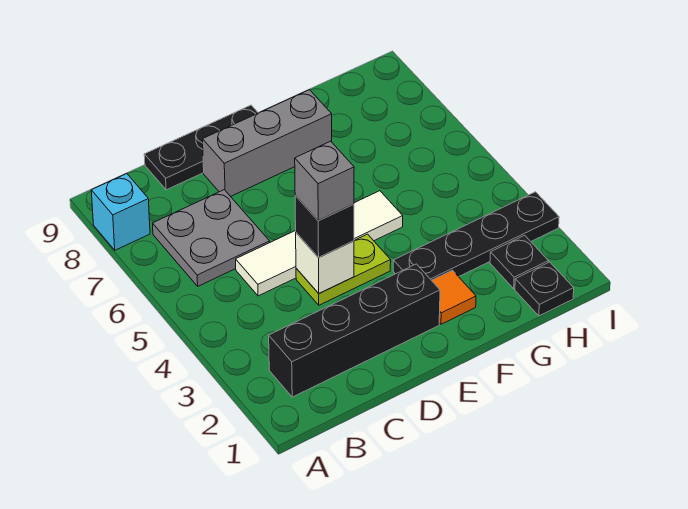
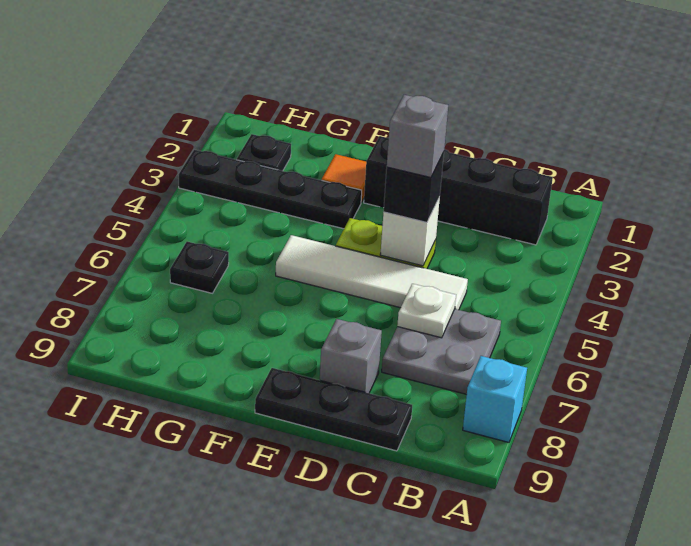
none -> white plate C6 level 2
grey brick D8:F8 level 1 -> grey brick D8 level 1
black plate H1 level 1 -> black plate H6 level 1

